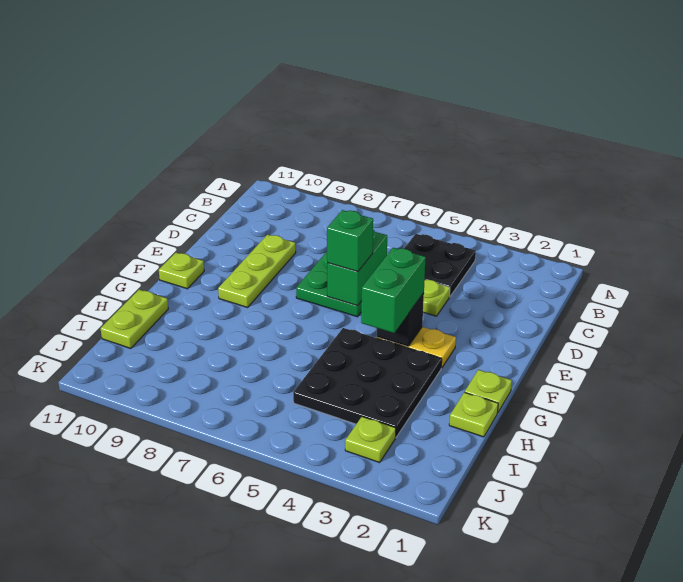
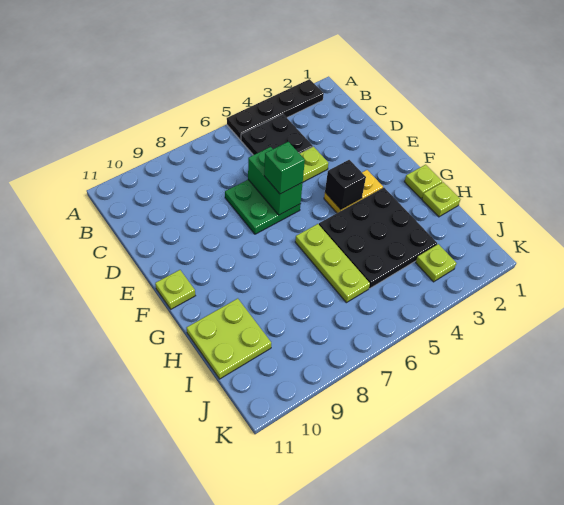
none -> black plate A2:A5 level 1
lime plate D9:F9 level 1 -> lime plate G6:I6 level 1
green brick F4:G4 level 3 -> none
lime plate H11:I11 level 1 -> lime plate H10:I11 level 1

